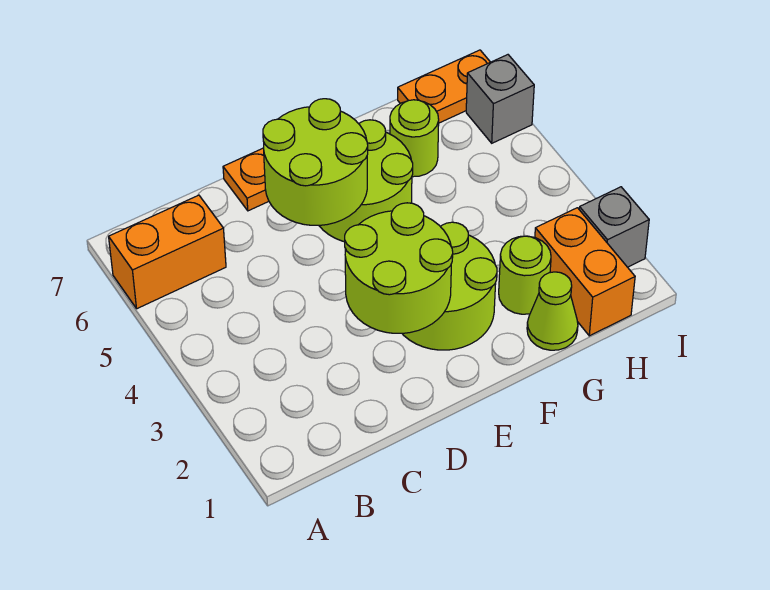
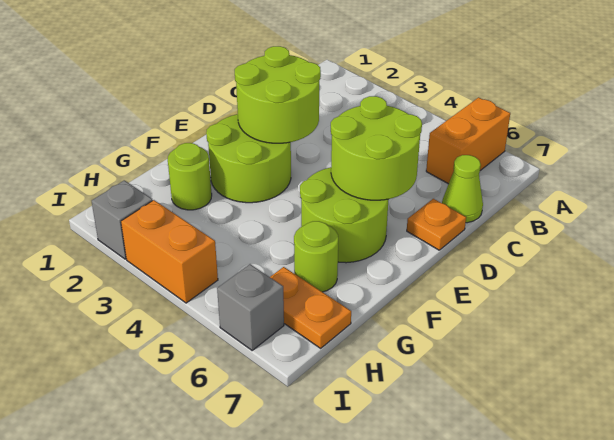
lime cone G1 level 1 -> lime cone C7 level 1
orange brick H1:H2 level 1 -> orange brick I3:I4 level 1
orange plate H7:I7 level 1 -> orange plate H6:H7 level 1

